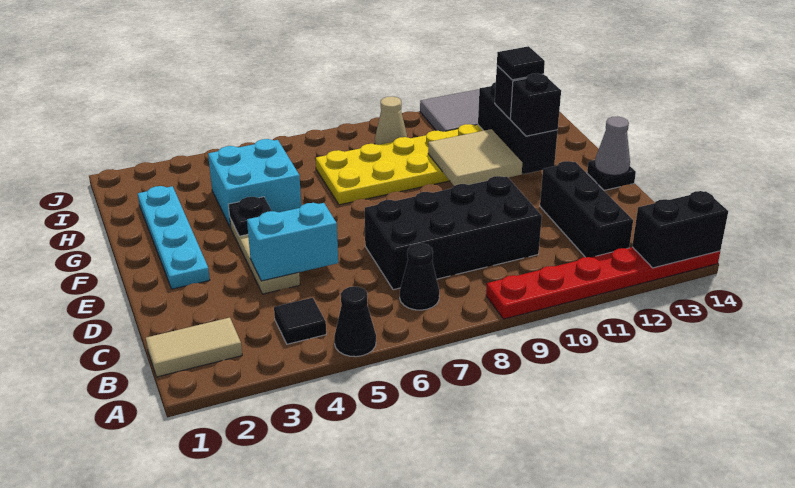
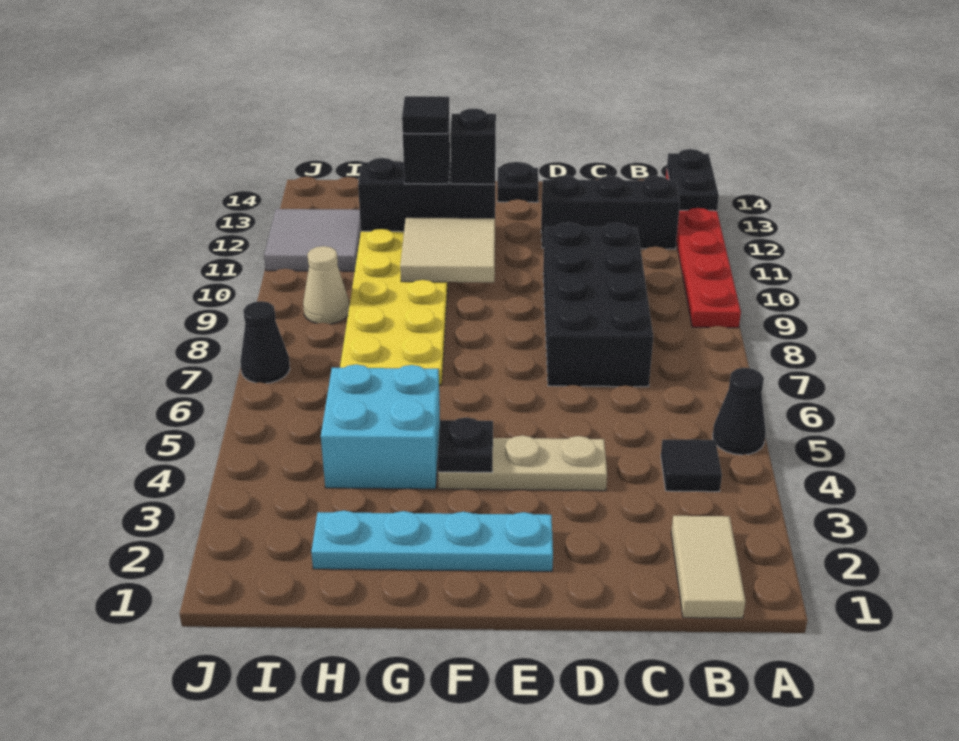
black brick A13:A14 level 2 -> black plate A13:A14 level 2
black cone B7 level 1 -> black cone J7 level 1
cyan brick D4:D5 level 2 -> none
grey cone E14 level 2 -> none

